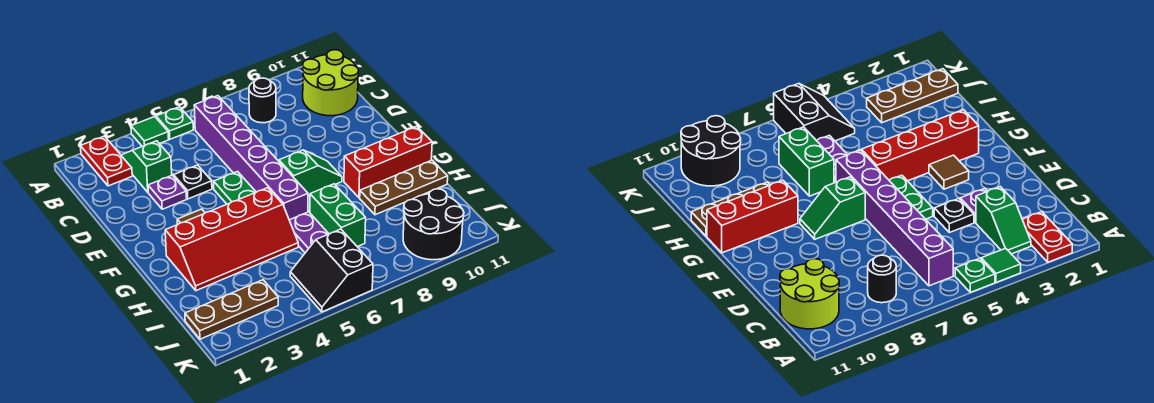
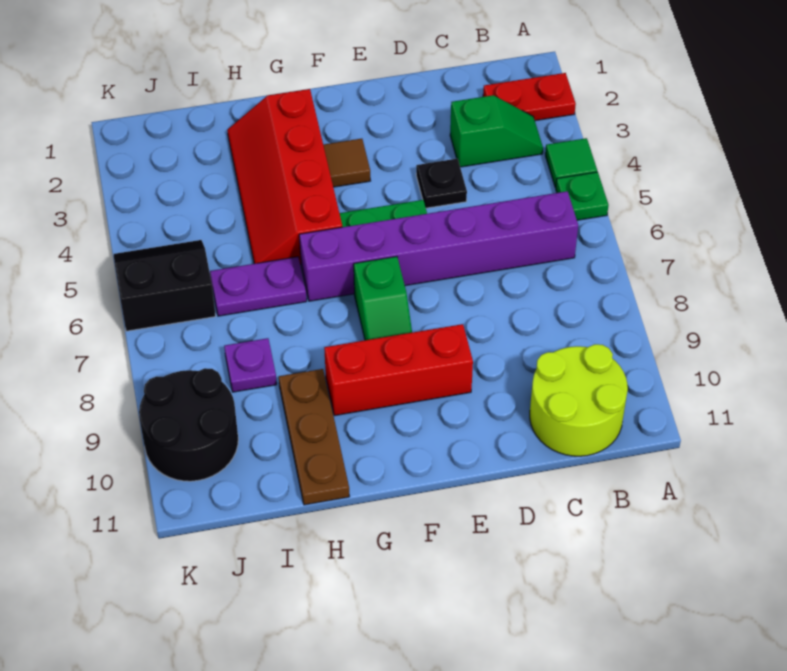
black round brick B8 level 1 -> none
purple plate D3 level 1 -> purple plate I8 level 1
red brick G9:G11 level 1 -> red brick E9:G9 level 1
green brick H7:I7 level 1 -> none
brown plate J1:J3 level 1 -> none

